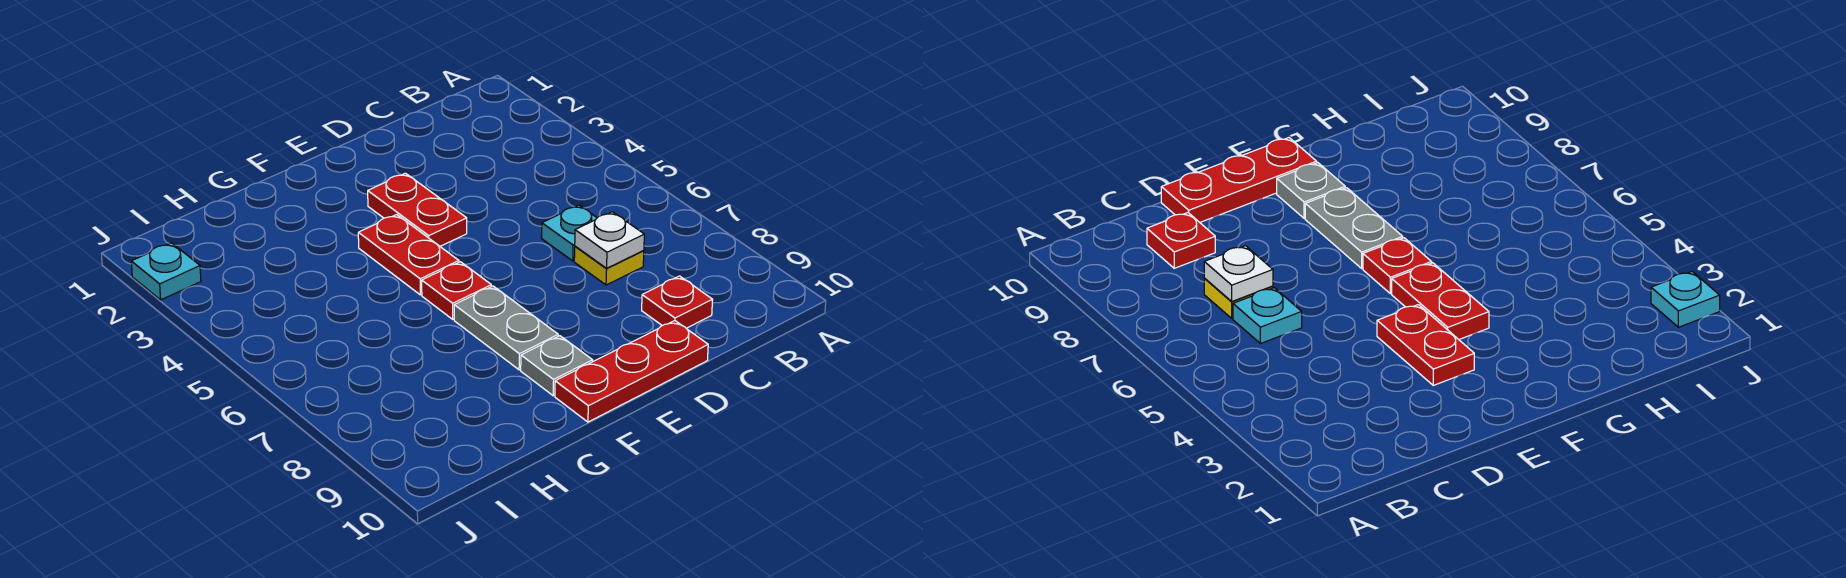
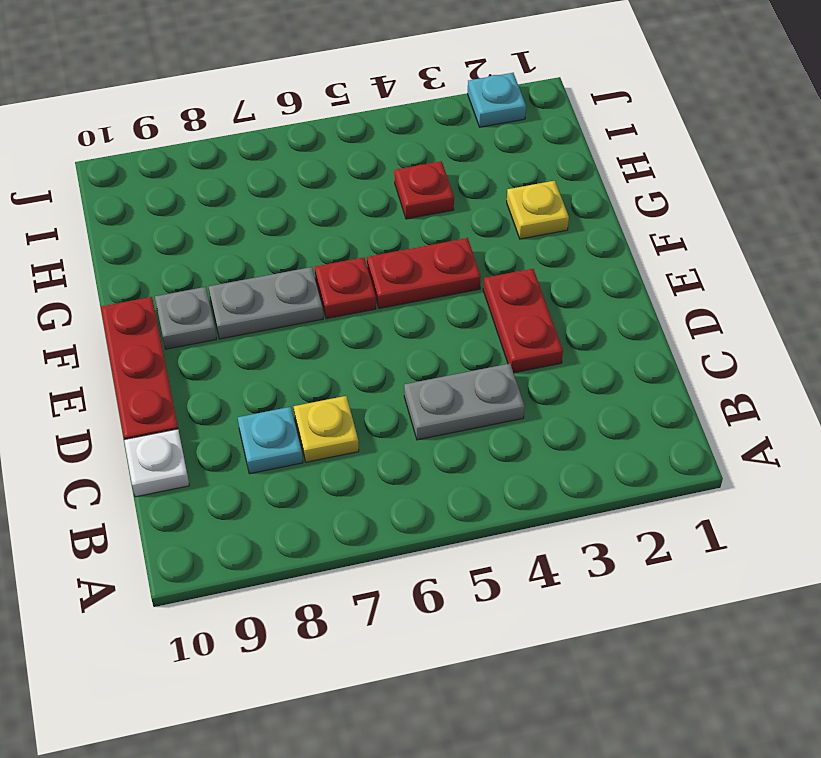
none -> grey plate C4:C5 level 1
cyan plate C6 level 1 -> cyan plate C8 level 1
white plate C7 level 2 -> white plate C10 level 1
red plate C9 level 1 -> red plate H4 level 1
red plate E3:E4 level 1 -> red plate D3:E3 level 1
none -> yellow plate G2 level 1

